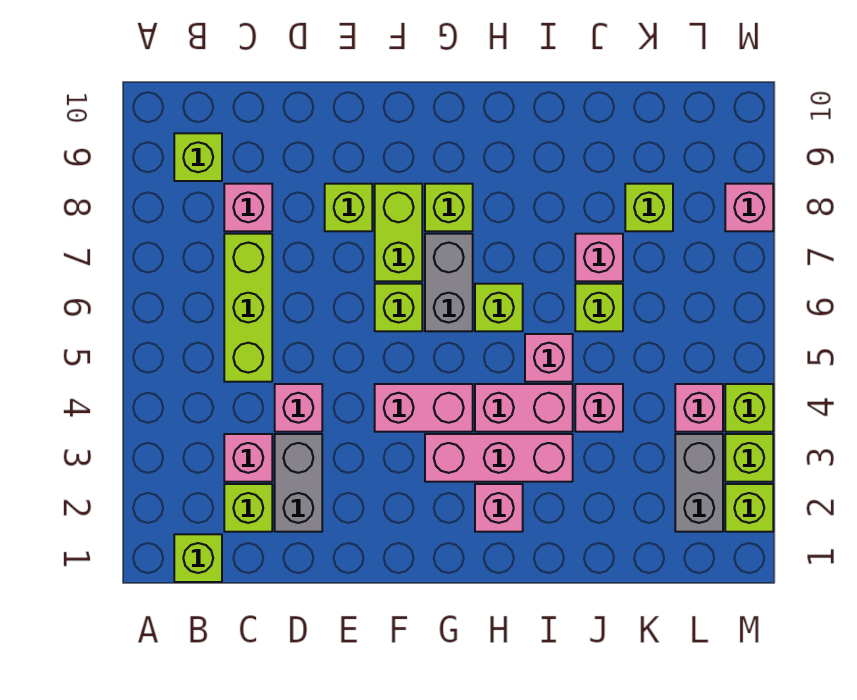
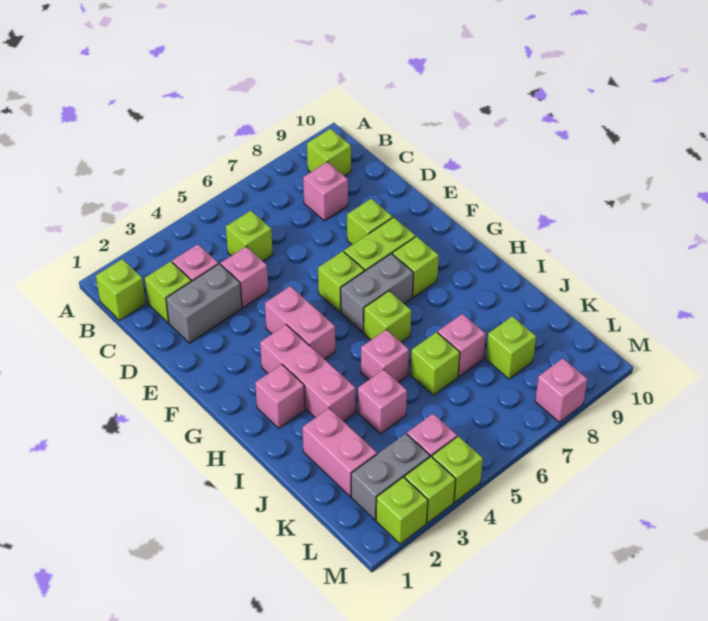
lime brick C5:C7 level 1 -> lime brick C5 level 1
pink brick H4:I4 level 1 -> pink brick J2:K2 level 1

